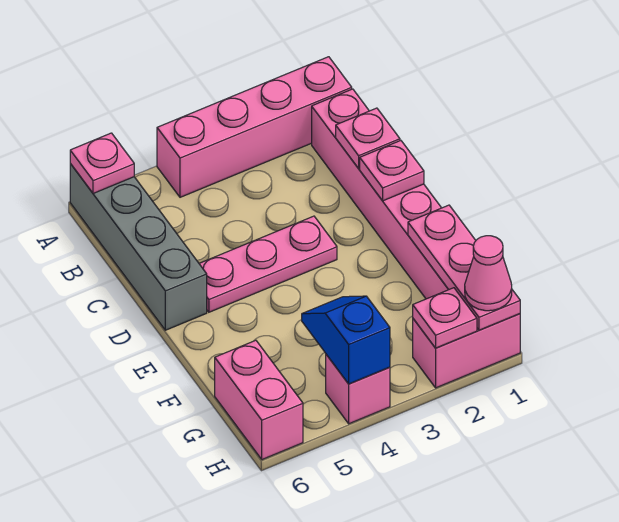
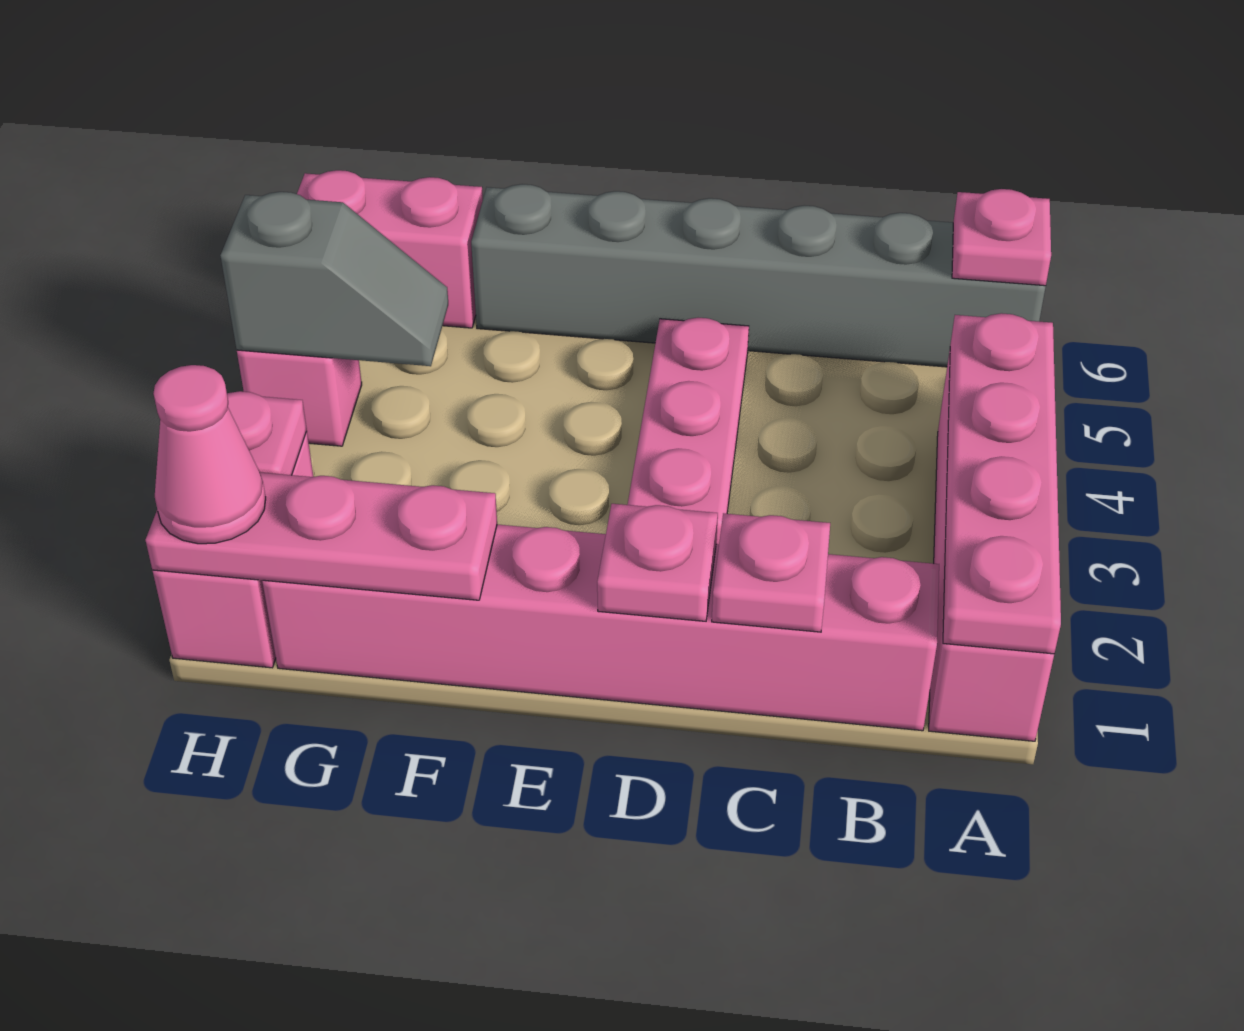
none -> pink plate A1:A4 level 2
grey brick A6:D6 level 1 -> grey brick A6:F6 level 1
blue slope G4:H4 level 2 top H -> grey slope G4:H4 level 2 top H

